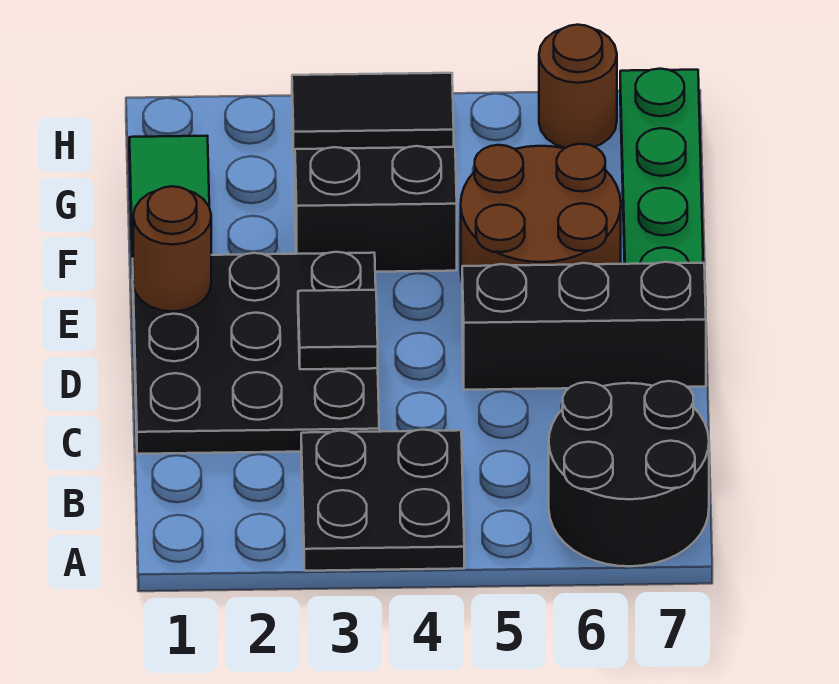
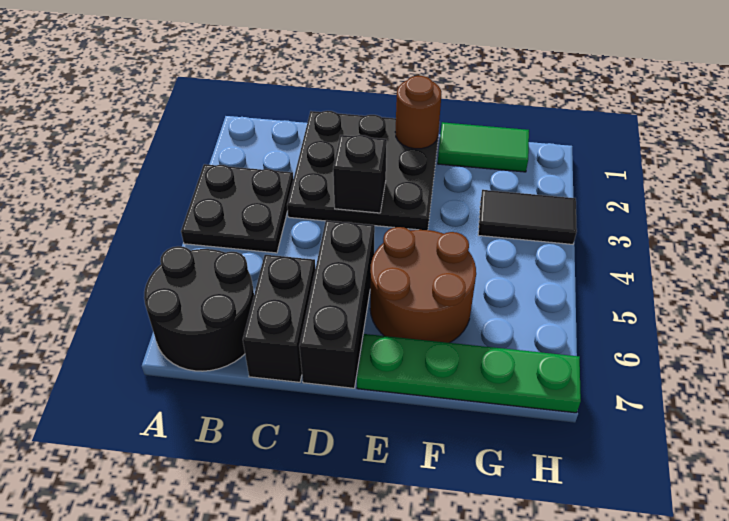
black tile D3 level 2 -> black brick D3 level 2
black brick F3:F4 level 1 -> black brick C6:C7 level 1
black tile H3:H4 level 1 -> black tile G3:H3 level 1
brown round brick H6 level 1 -> none

